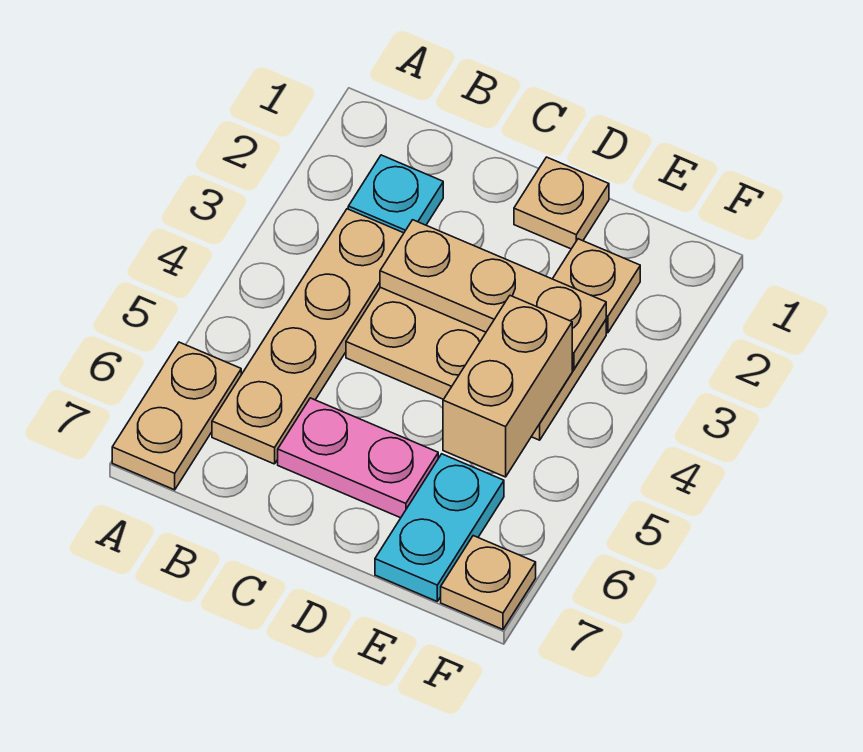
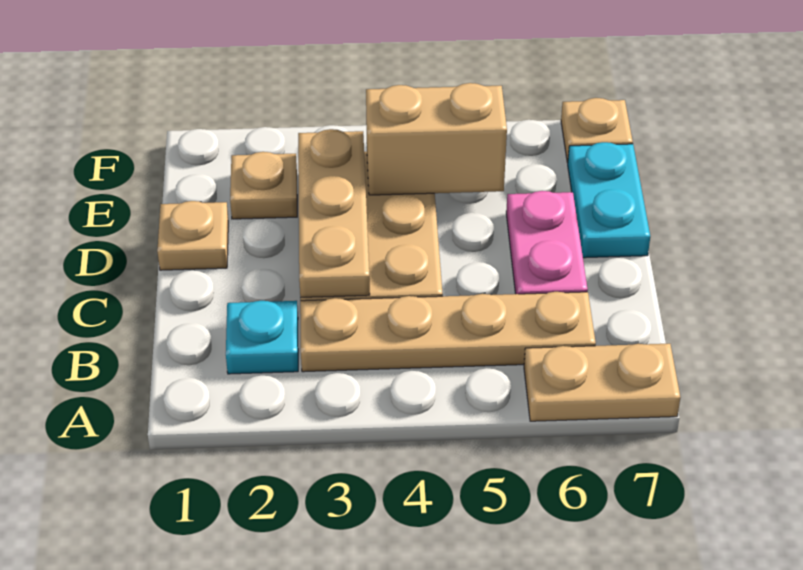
cyan plate E6:E7 level 1 -> cyan plate D7:E7 level 1

